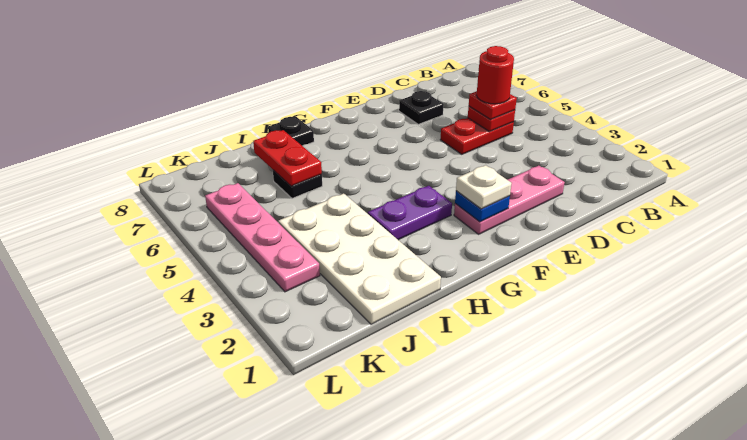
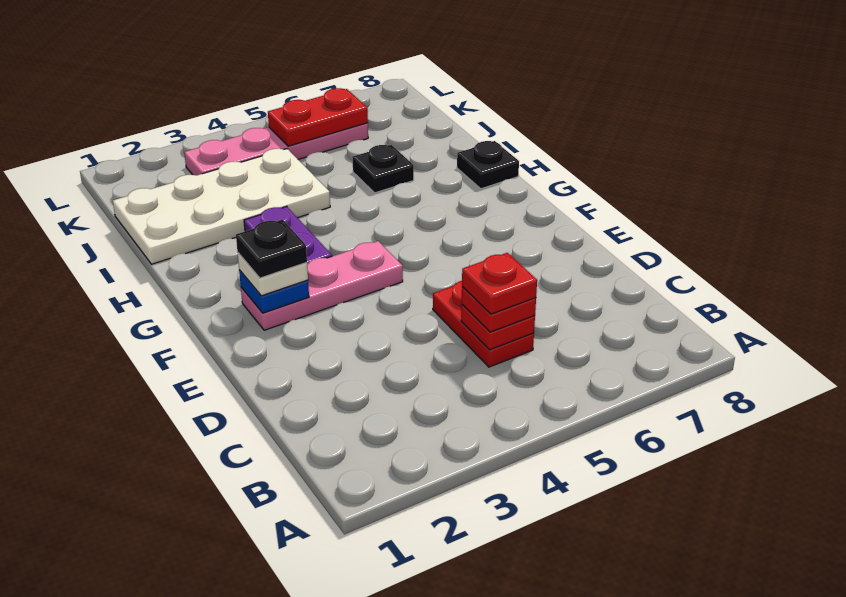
red round brick C5 level 4 -> red plate C5 level 4
pink plate D2:F2 level 1 -> pink plate F2:F4 level 1
black plate D7 level 1 -> black plate F2 level 4
red plate I6:I7 level 2 -> red plate K5:K6 level 2

